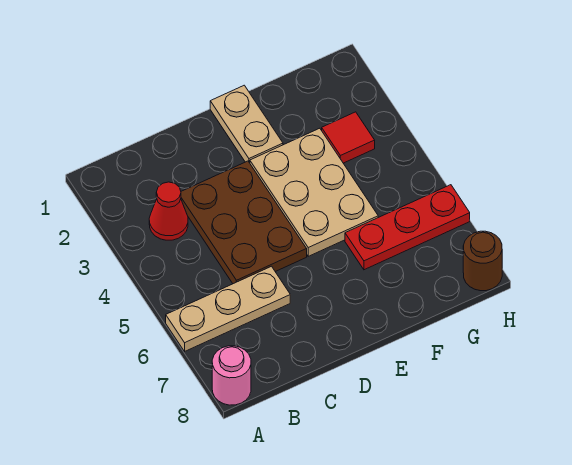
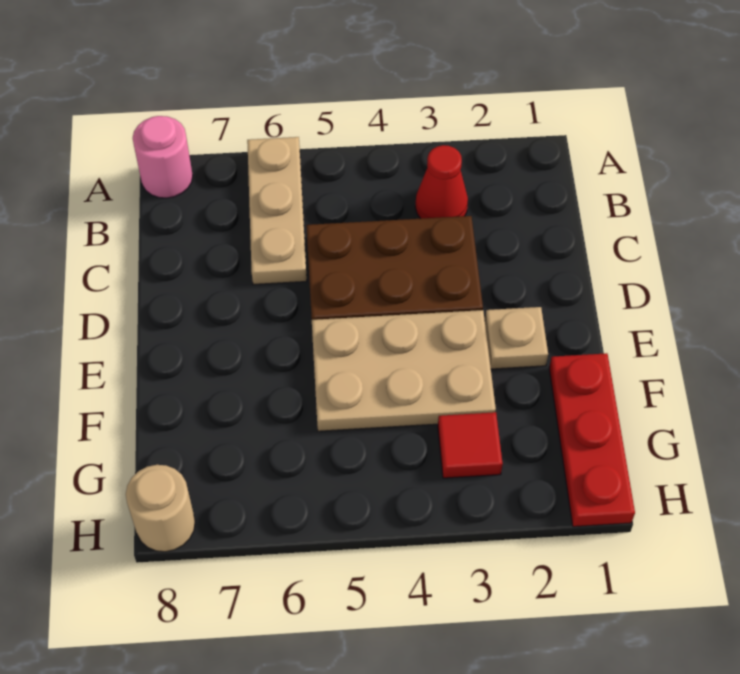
tan plate E1:E2 level 1 -> tan plate E2 level 1
red plate F6:H6 level 1 -> red plate F1:H1 level 1
brown round brick H8 level 1 -> tan round brick H8 level 1

